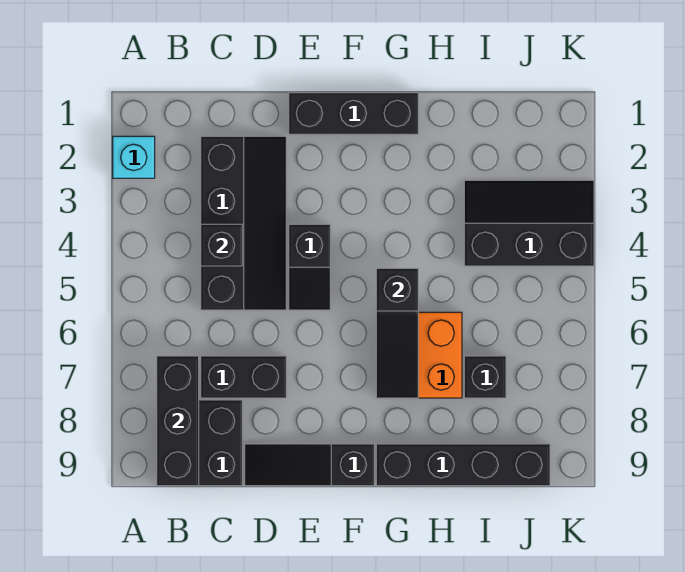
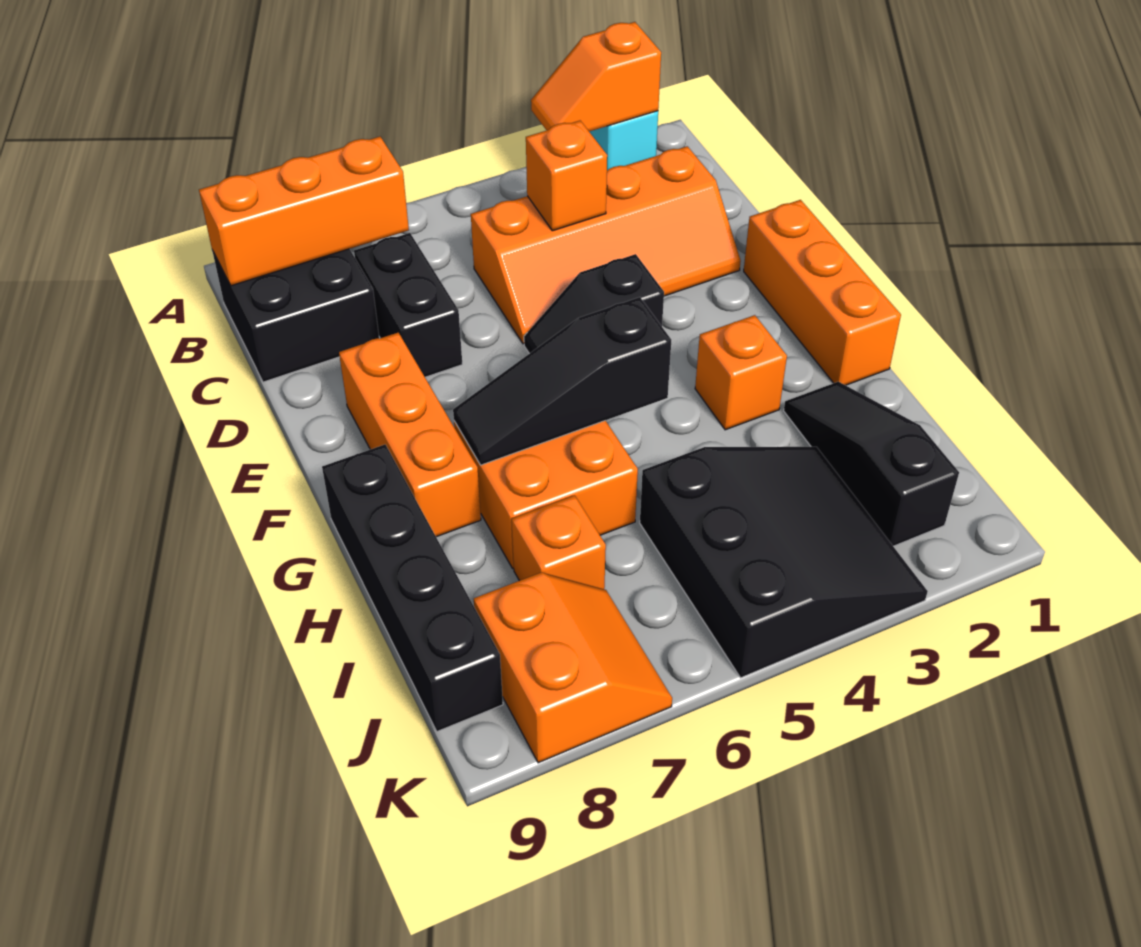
none -> orange slope A2:A3 level 2 top 2
black brick B7:B9 level 2 -> orange brick B7:B9 level 2
black slope C2:D5 level 1 top C -> orange slope C2:D5 level 1 top C
black brick C4 level 2 -> orange brick C4 level 2
black slope D9:F9 level 1 top F -> black slope H2:J2 level 1 top J
black brick E1:G1 level 1 -> orange brick E1:G1 level 1
none -> orange brick E8:G8 level 1
none -> orange brick G3 level 1
black slope I3:K4 level 1 top 4 -> black slope I3:K5 level 1 top 5
black brick I7 level 1 -> orange brick I7 level 1
none -> orange slope J7:K8 level 1 top 8

